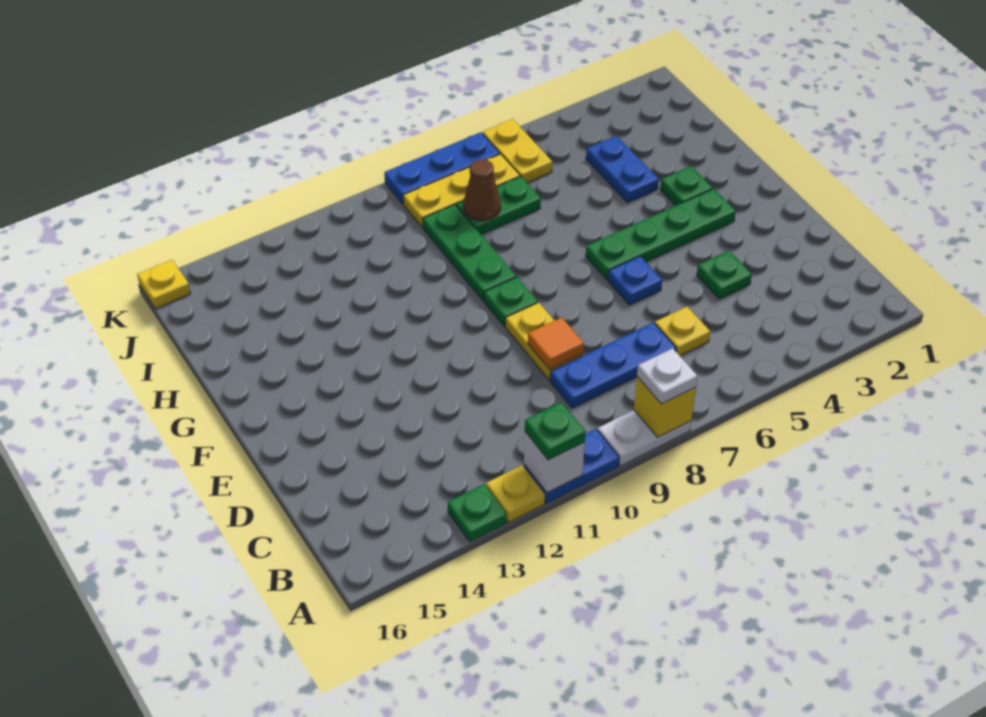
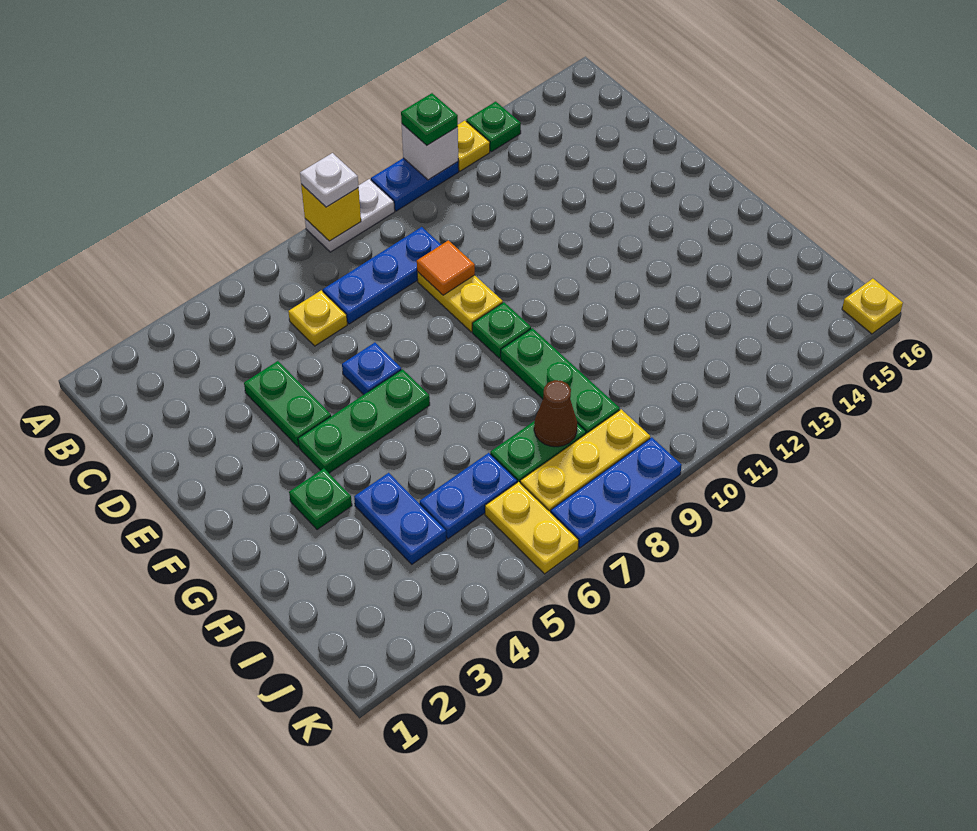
green plate D4 level 1 -> green plate D4:E4 level 1
green plate F3:F6 level 1 -> green plate F4:F6 level 1
none -> blue plate I5:I6 level 1

